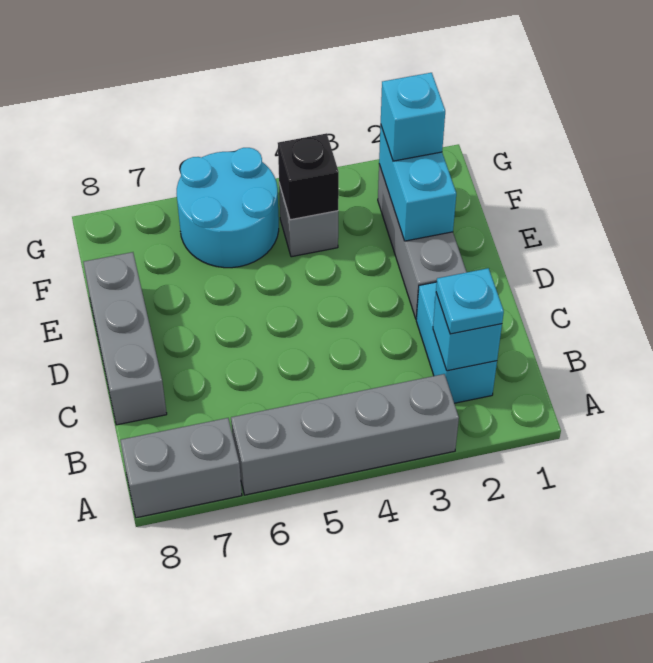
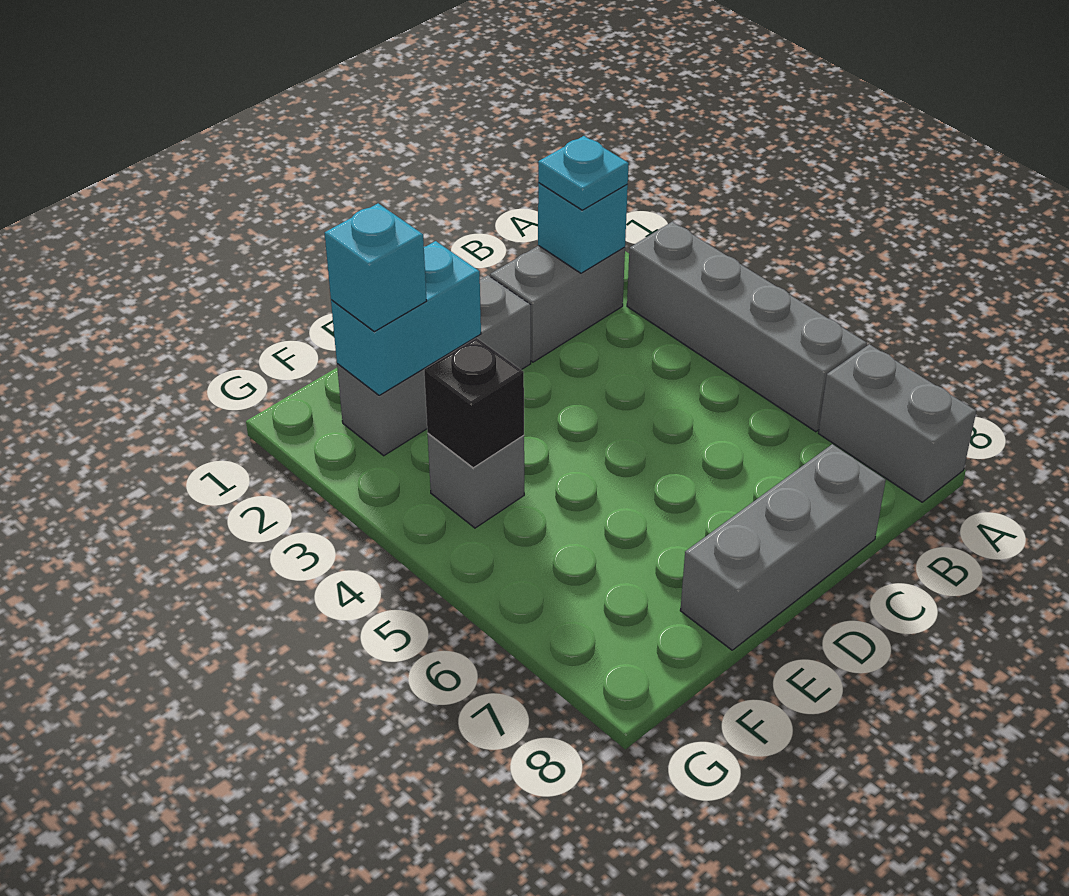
cyan brick B2:C2 level 1 -> grey brick B2:C2 level 1
cyan round brick F5:G6 level 1 -> none

